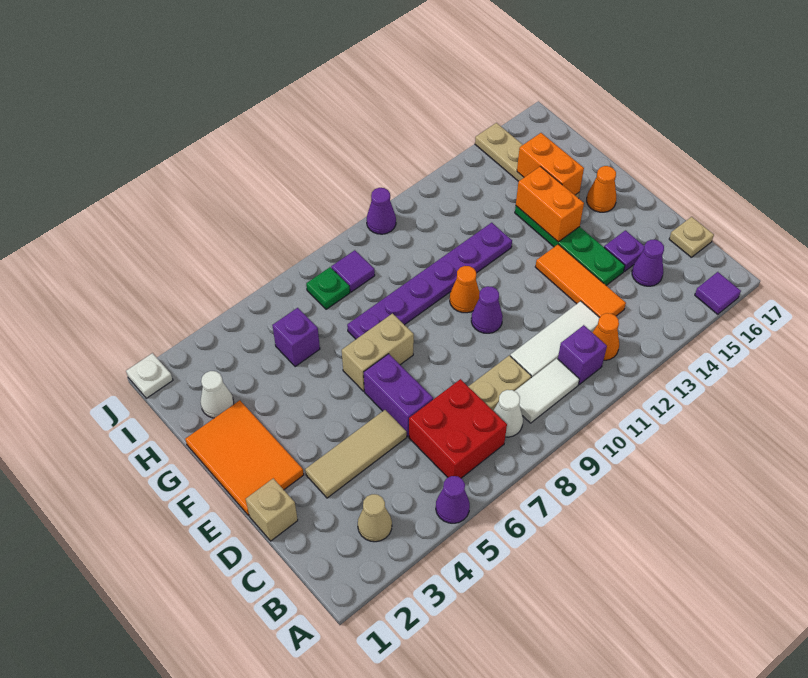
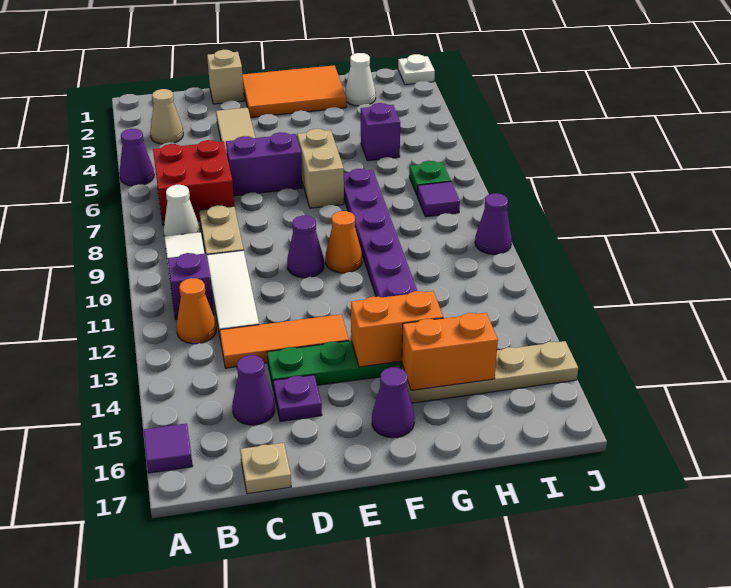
orange cone F16 level 1 -> purple cone F16 level 1

